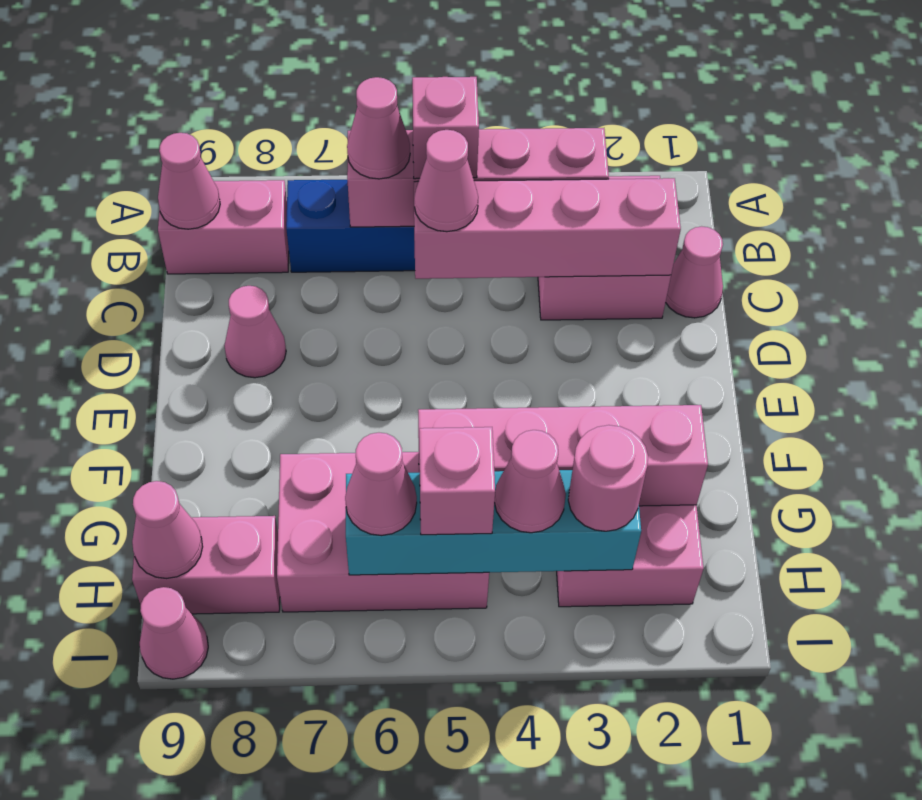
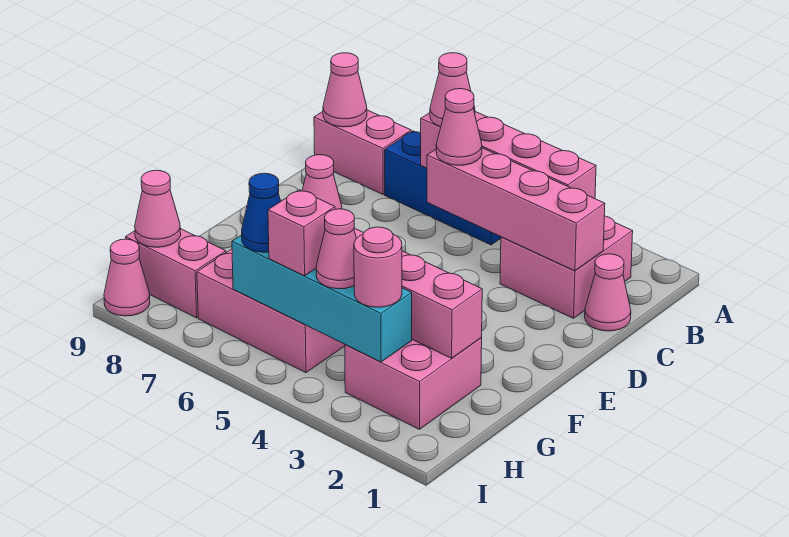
pink brick B5 level 3 -> none
pink cone H6 level 3 -> blue cone H6 level 3

